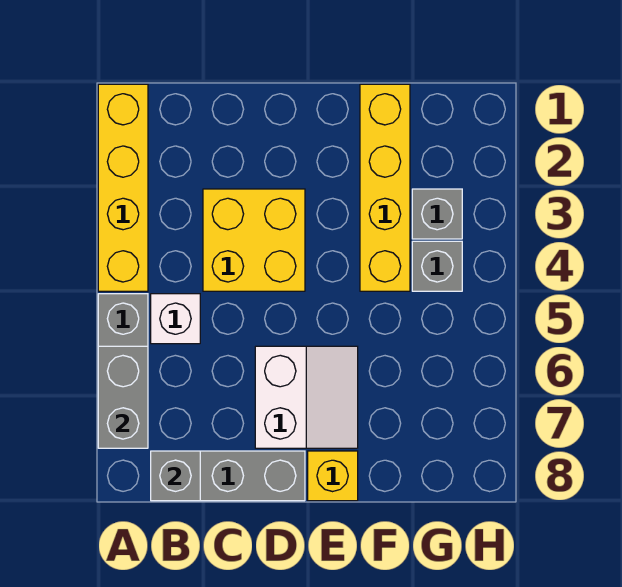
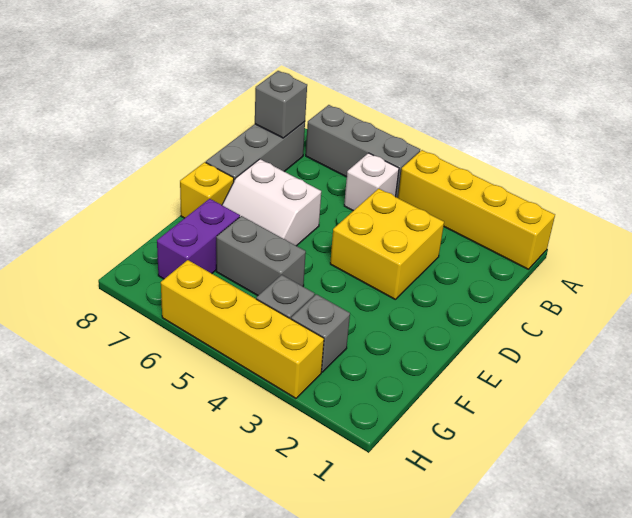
grey brick A6:A7 level 2 -> grey brick F5:F6 level 1
yellow brick F1:F4 level 1 -> yellow brick H3:H6 level 1
none -> purple brick F7:G7 level 1

